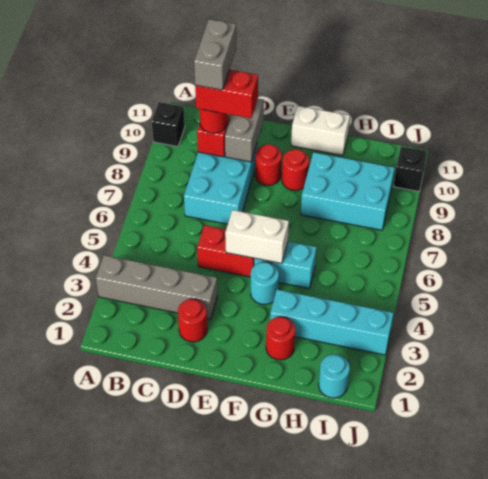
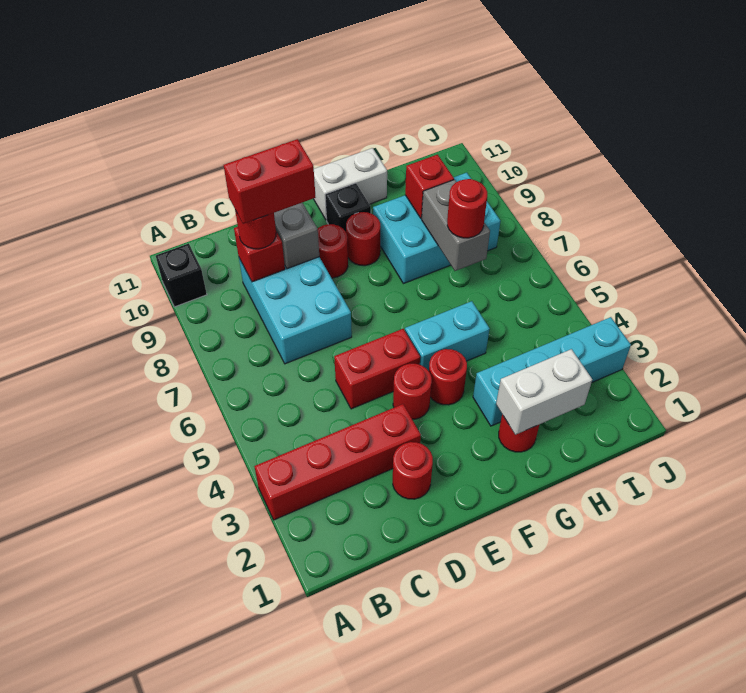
grey brick A3:D3 level 1 -> red brick A3:D3 level 1
grey brick C9:C10 level 5 -> grey brick H7:H8 level 2
none -> red round brick E4 level 1
white brick E5:F5 level 2 -> white brick G2:H2 level 2
cyan round brick F4 level 1 -> red round brick F4 level 1
none -> red round brick H7 level 3
none -> red brick H9 level 2
cyan round brick I1 level 1 -> none
black brick J10 level 1 -> black brick F10 level 1

